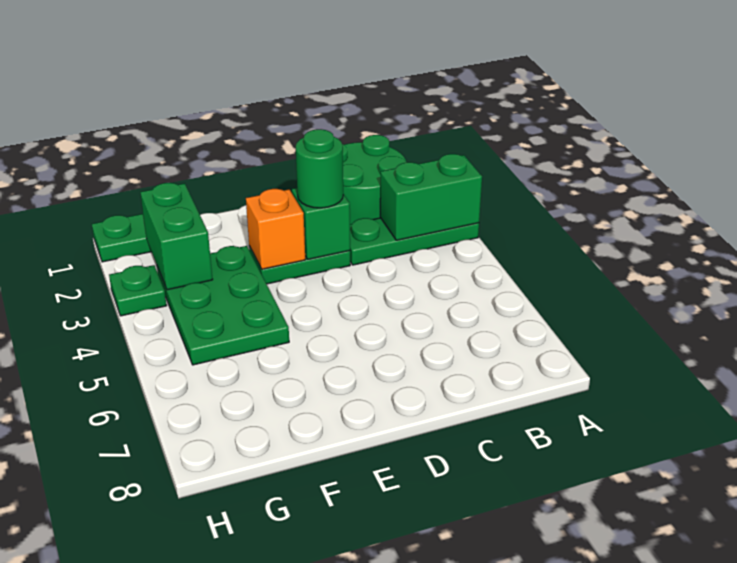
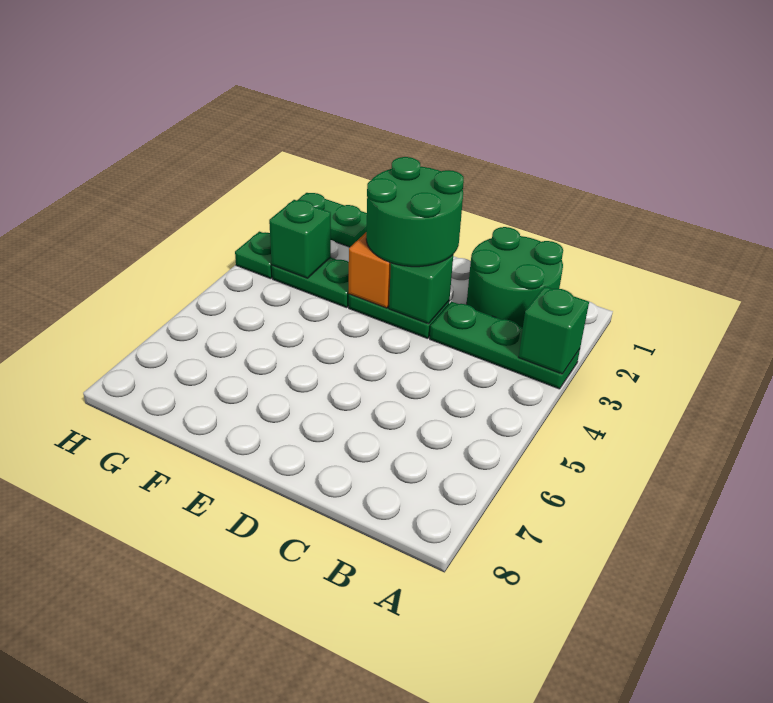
green brick A3:B3 level 2 -> green brick A3 level 2
green round brick D3 level 3 -> green round brick D2:E3 level 3
green plate F3:G5 level 1 -> green plate F3:G3 level 1
green brick G2:G3 level 2 -> green brick G3 level 2

